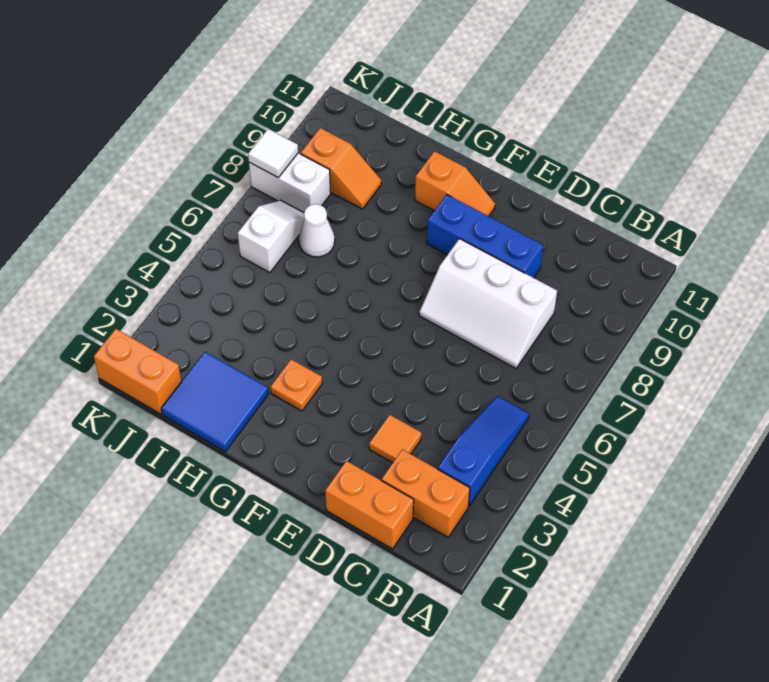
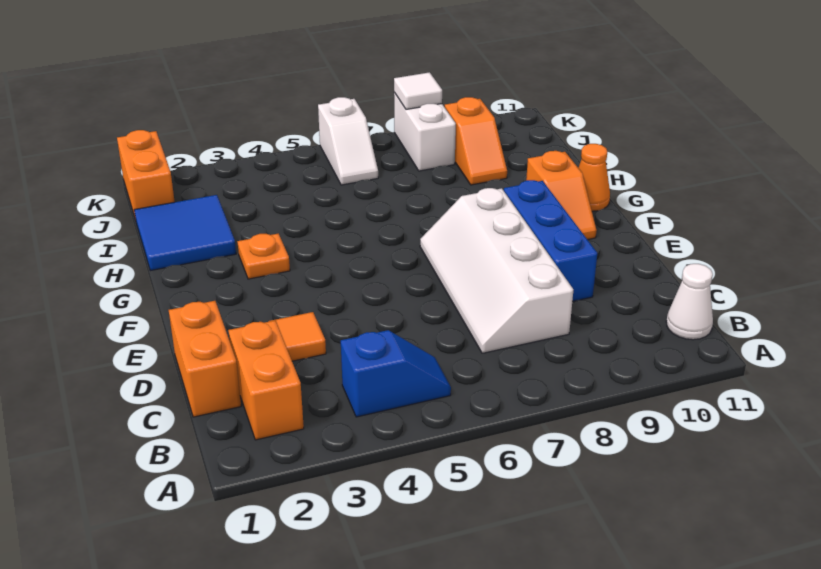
blue slope B3:B5 level 1 top 3 -> blue slope B4:B5 level 1 top 4
white slope C7:E8 level 1 top 8 -> white slope C7:F8 level 1 top 8
none -> orange cone G11 level 1
white cone I7 level 1 -> white cone B11 level 1
white slope J6:J7 level 1 top 6 -> white slope J6:K6 level 1 top K

